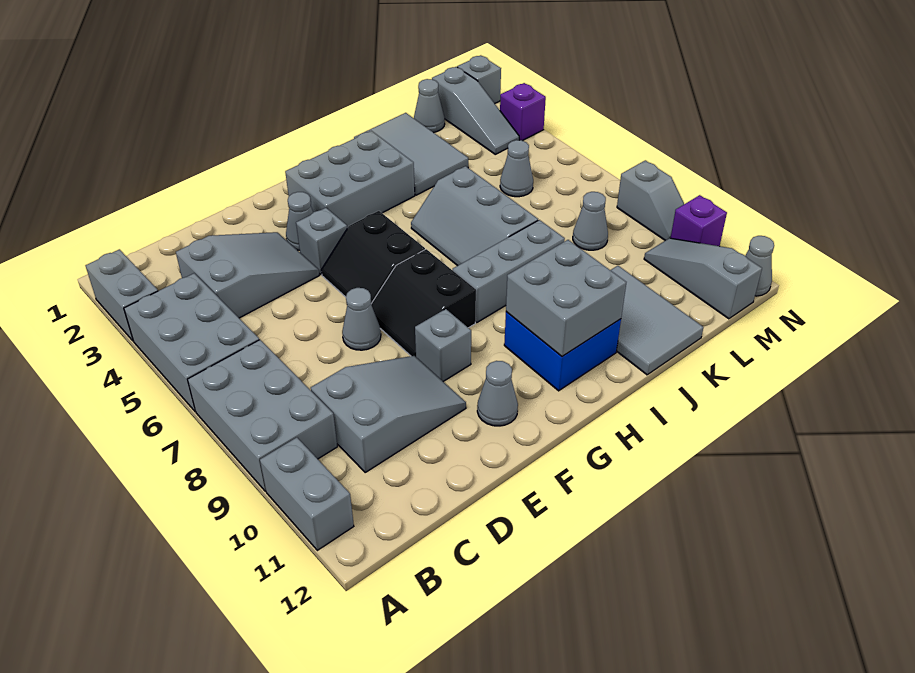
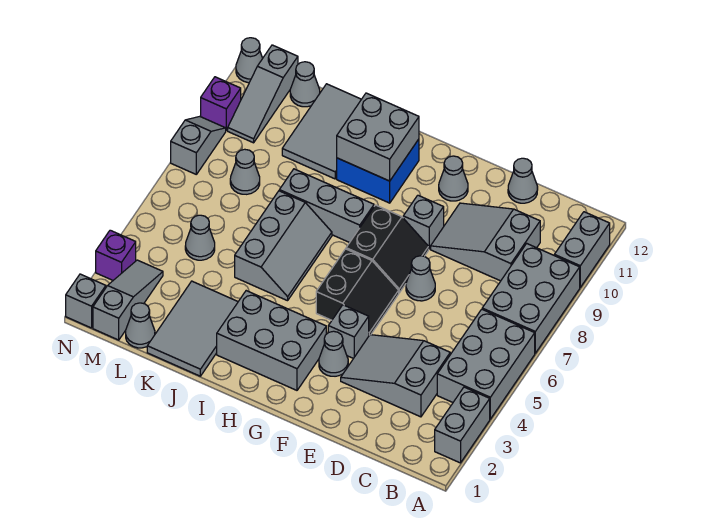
none -> grey cone D12 level 1
none -> grey cone L12 level 1

